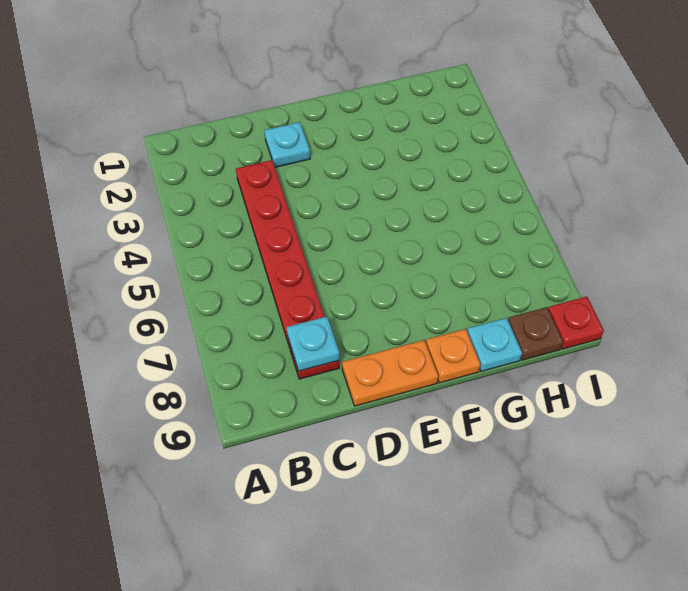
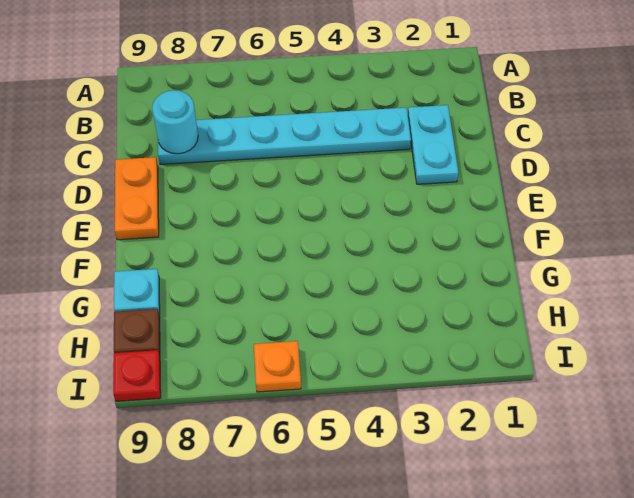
red plate C3:C8 level 1 -> cyan plate C3:C8 level 1
cyan plate C8 level 2 -> cyan round brick C8 level 2
cyan plate D2 level 1 -> cyan plate C2:D2 level 1
orange plate F9 level 1 -> orange plate I6 level 1

